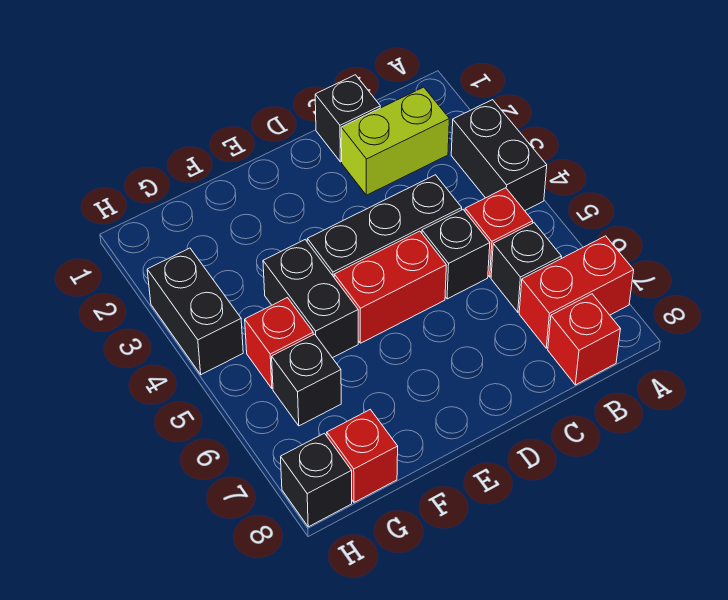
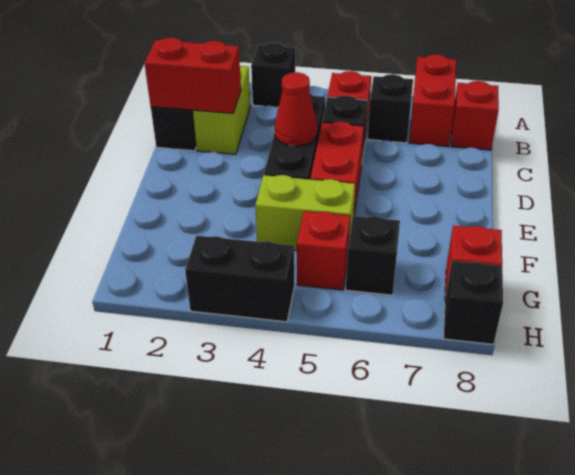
black brick A3:A4 level 1 -> black brick A3 level 1
none -> red brick C1:C2 level 2
none -> red cone D4 level 2
black brick F4:F5 level 1 -> lime brick F4:F5 level 1

